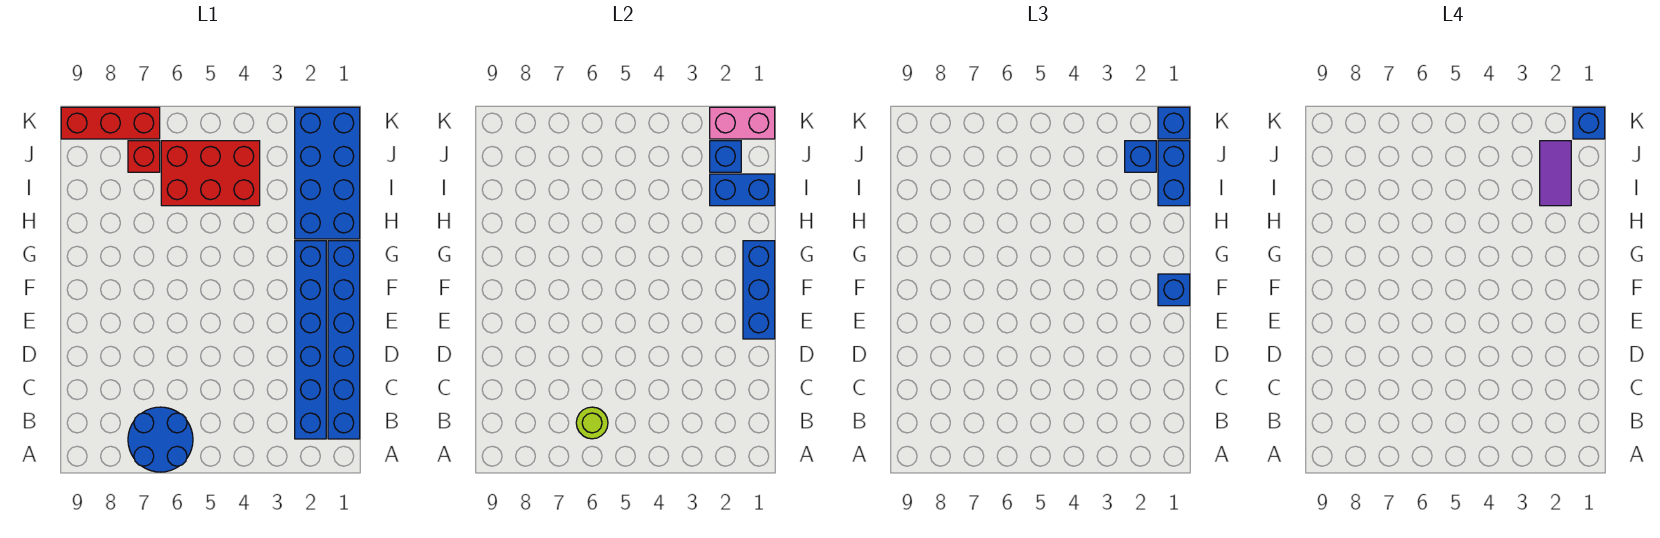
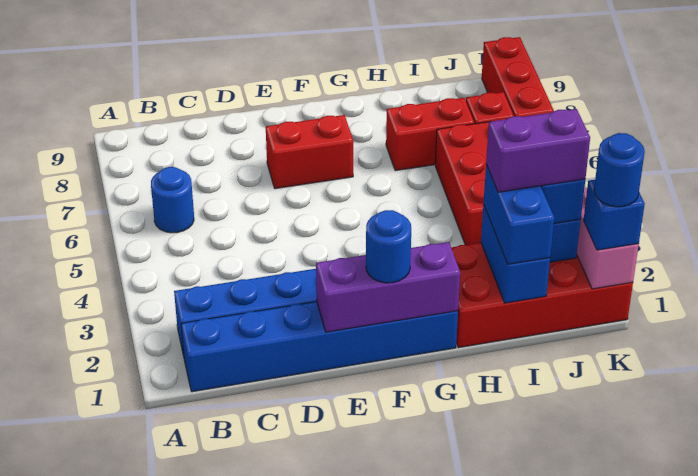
blue round brick A6:B7 level 1 -> blue round brick B6 level 1
lime round brick B6 level 2 -> none
blue brick E1:G1 level 2 -> purple brick E1:G1 level 2
none -> red brick E7:F7 level 1
blue brick F1 level 3 -> blue round brick F1 level 3
blue brick H1:K2 level 1 -> red brick H1:K2 level 1
none -> red brick H7:I7 level 1
blue brick I1:J1 level 3 -> blue brick I1:I2 level 3
purple tile I2:J2 level 4 -> purple brick I2:J2 level 4
blue brick K1 level 4 -> blue round brick K1 level 4

